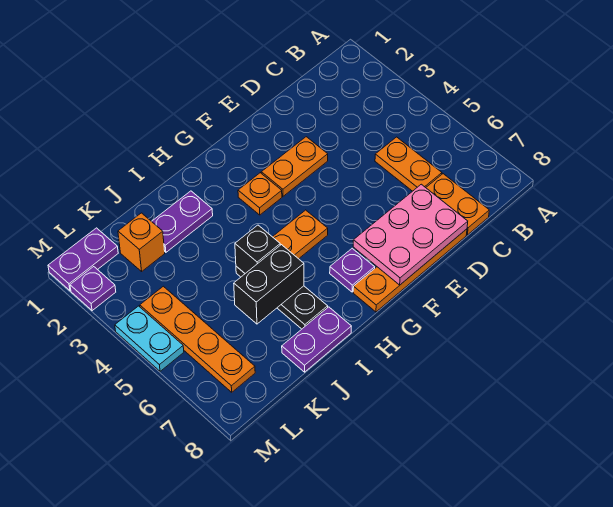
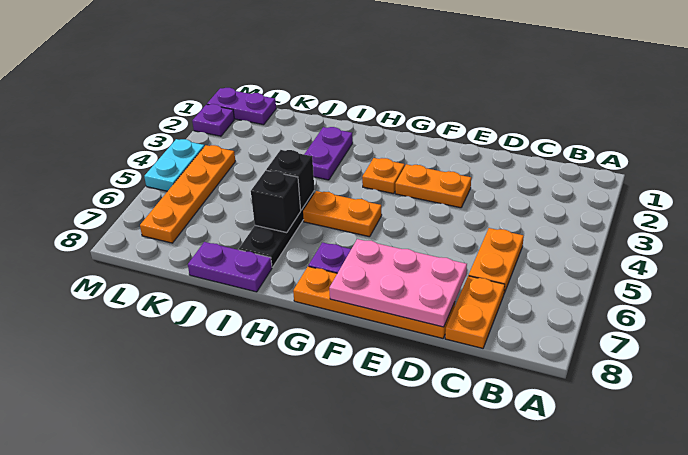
purple plate I2:J2 level 1 -> purple plate I2:I3 level 1
black brick I6:J6 level 2 -> black brick I6 level 2
orange brick K2 level 1 -> none

